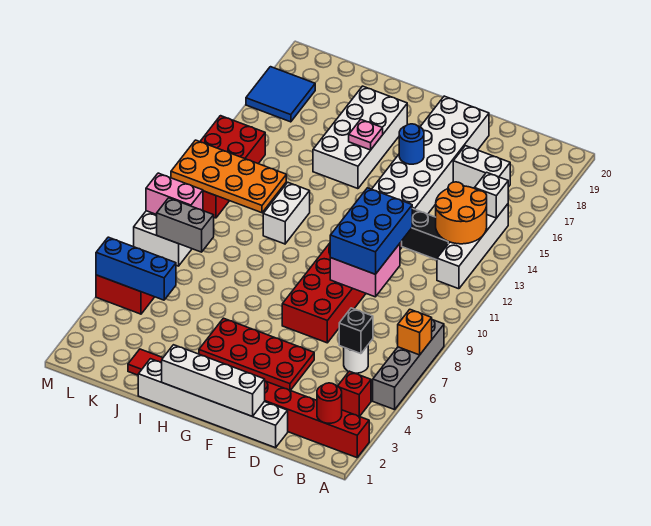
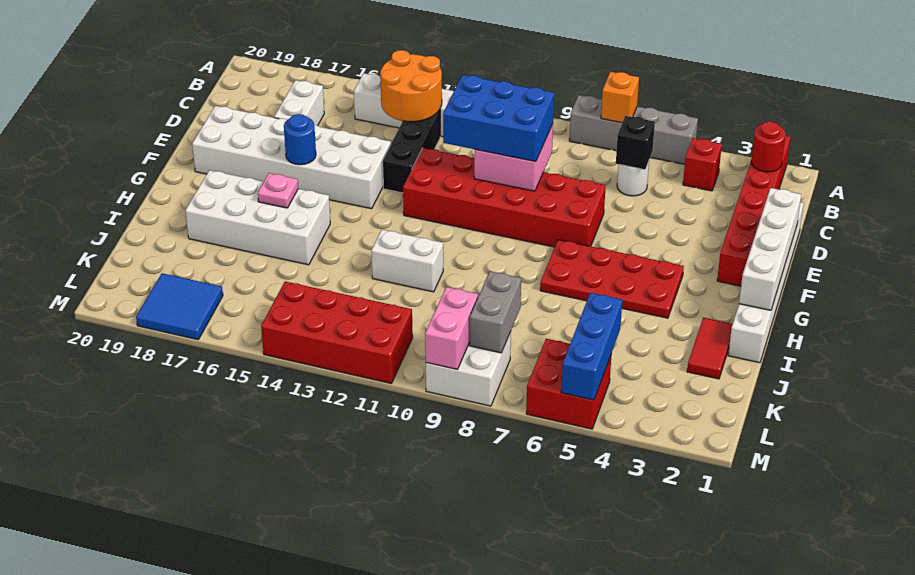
white brick B15 level 2 -> none
red plate E4:H5 level 1 -> red plate G4:H7 level 1
orange plate J11:M12 level 2 -> none

